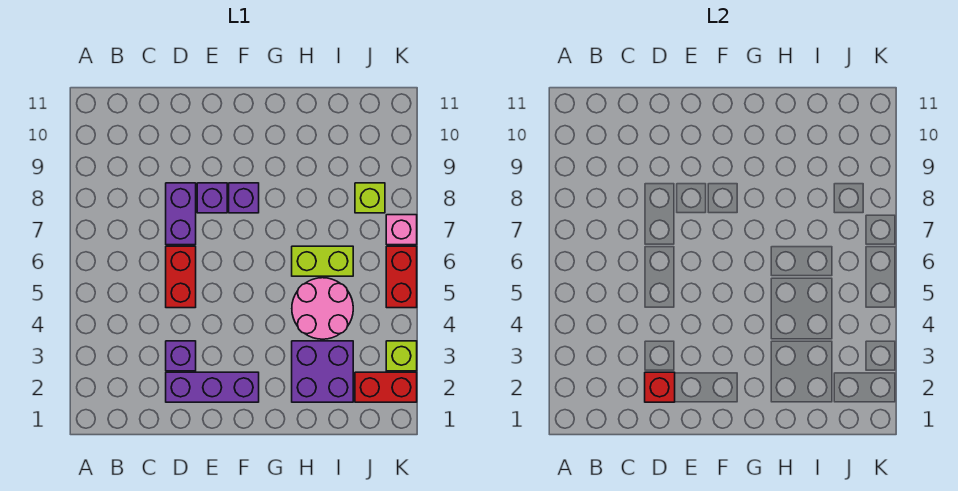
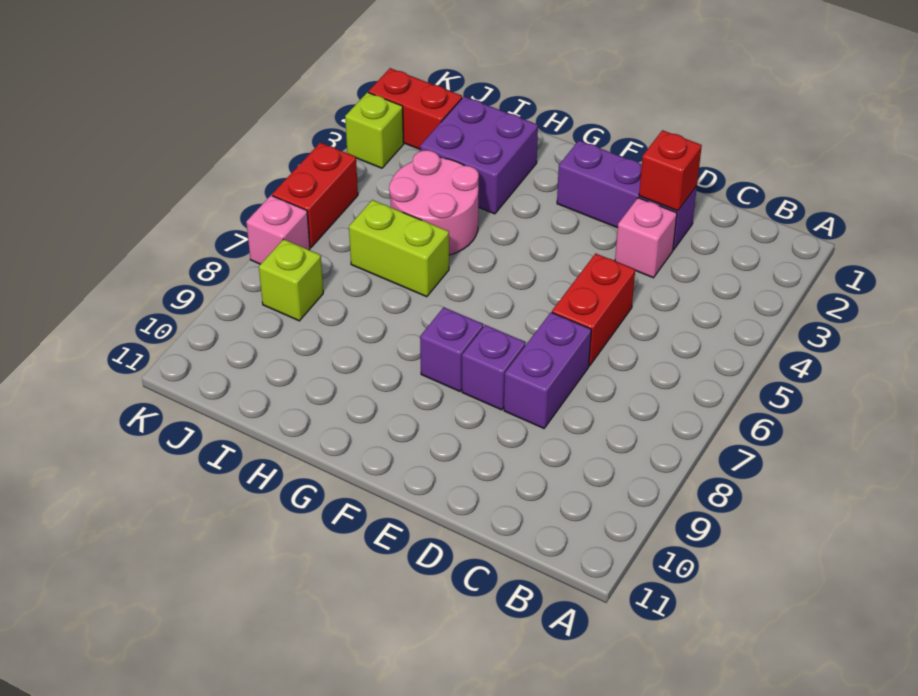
purple brick D3 level 1 -> pink brick D3 level 1

